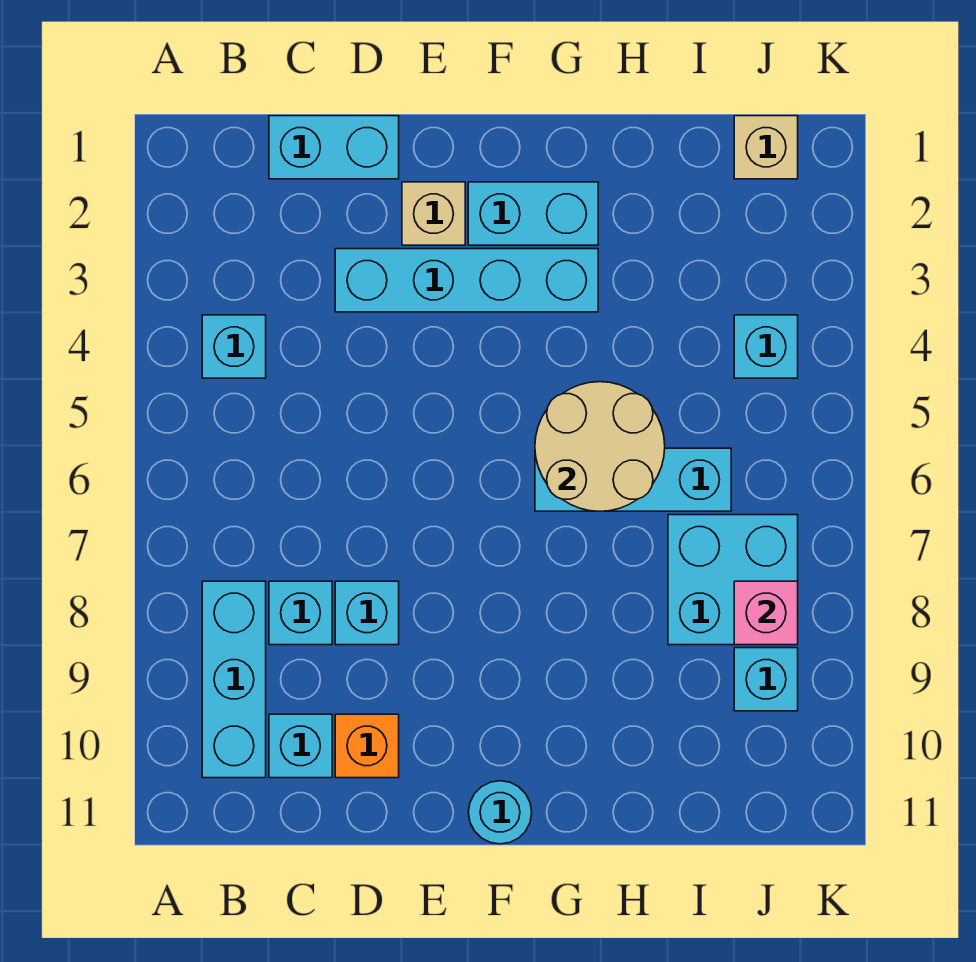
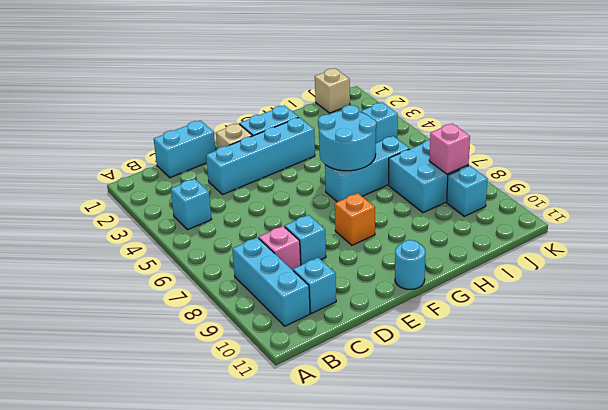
cyan brick C8 level 1 -> pink brick C8 level 1
orange brick D10 level 1 -> orange brick F8 level 1
tan round brick G5:H6 level 2 -> cyan round brick G5:H6 level 2

